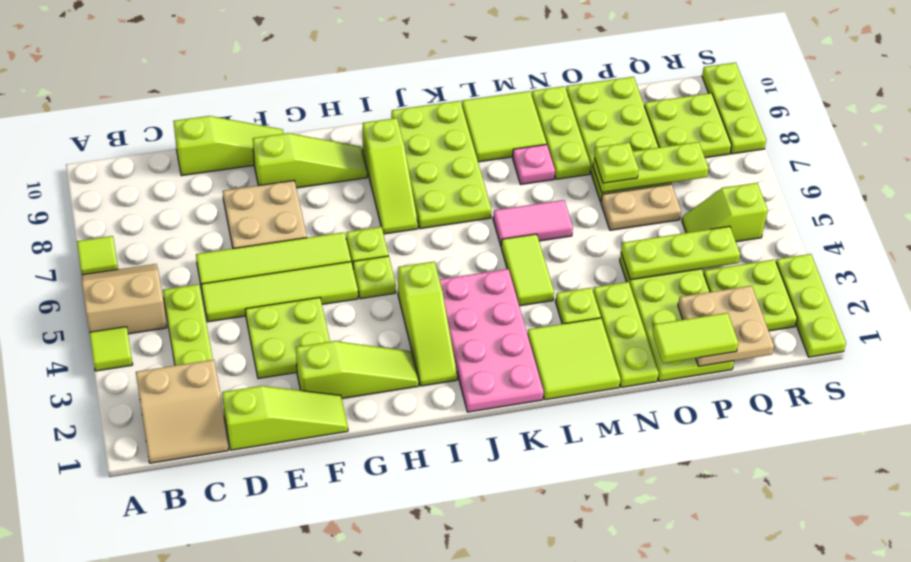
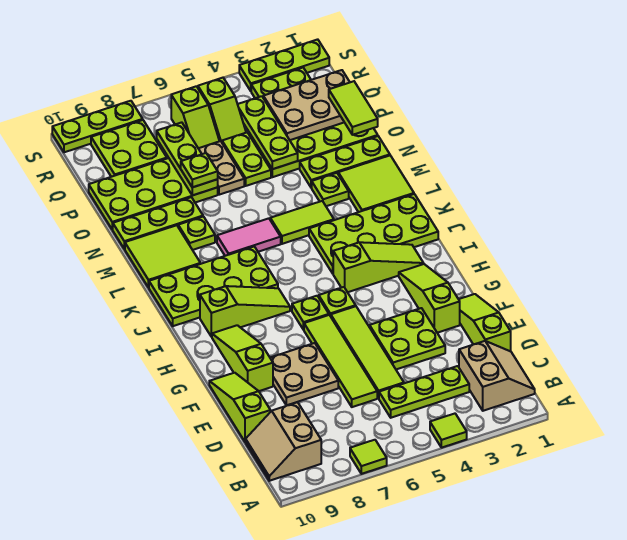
tan slope A5:B6 level 1 top 5 -> tan slope B9:C10 level 1 top 9
pink plate J1:K4 level 1 -> lime plate J1:K4 level 1
pink tile L6:M6 level 1 -> pink tile L6:L7 level 1
pink plate M8 level 1 -> lime plate M8 level 1
none -> lime plate O5:P5 level 1
tan plate P1:Q2 level 2 -> tan plate P1:Q3 level 2
none -> lime slope Q6:R6 level 1 top R

